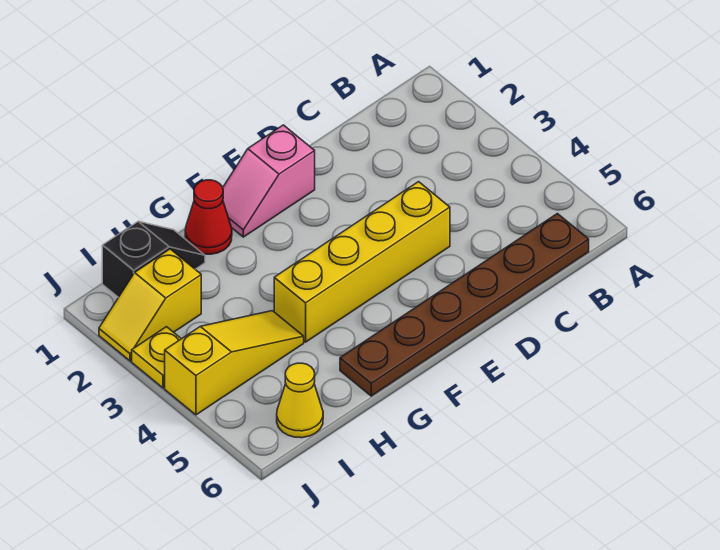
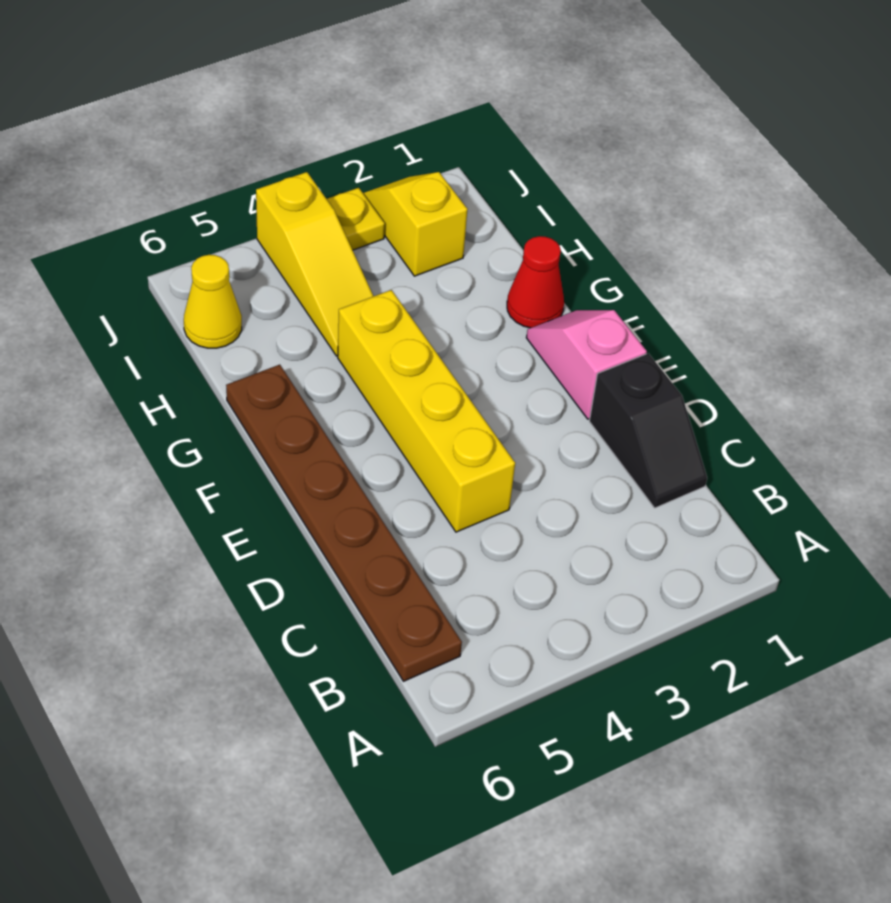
black slope H1:I1 level 1 top I -> black slope C1:D1 level 1 top D

